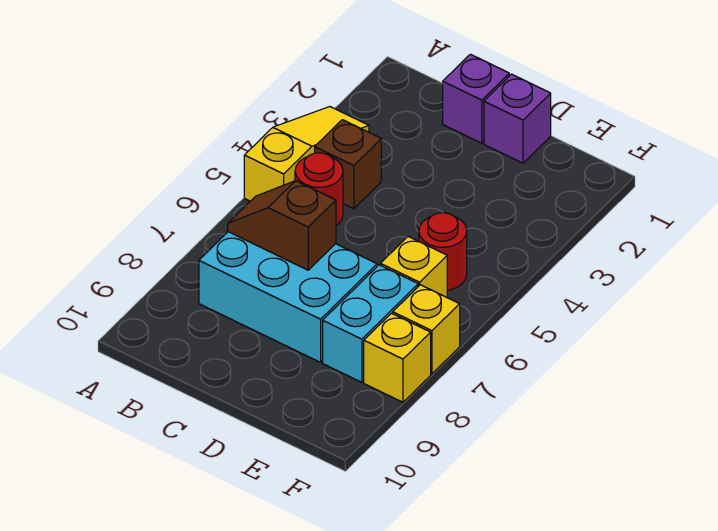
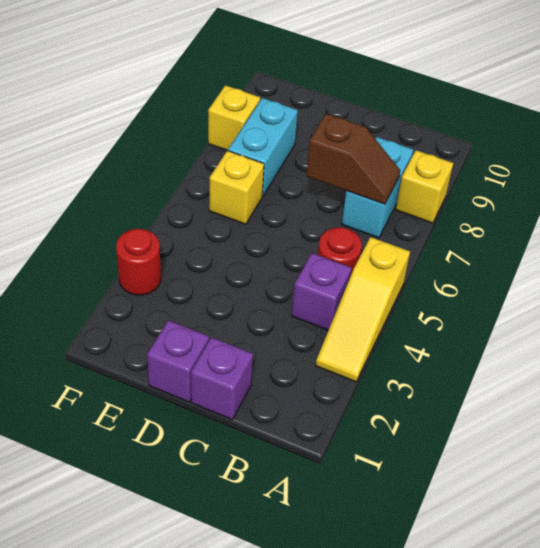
brown brick B4 level 1 -> purple brick B4 level 1
cyan brick B7:D8 level 1 -> cyan brick B7:B8 level 1
red round brick E5 level 1 -> red round brick F3 level 1
yellow brick F7 level 1 -> yellow brick A8 level 1

